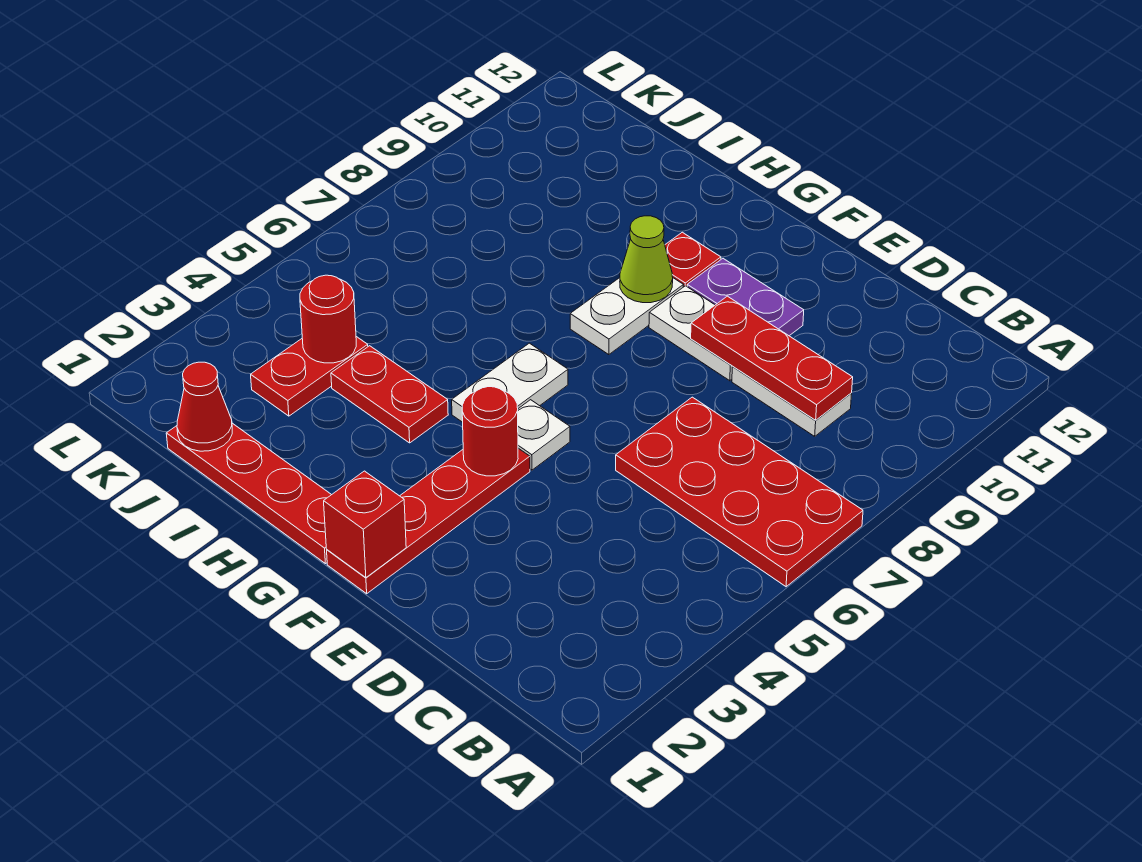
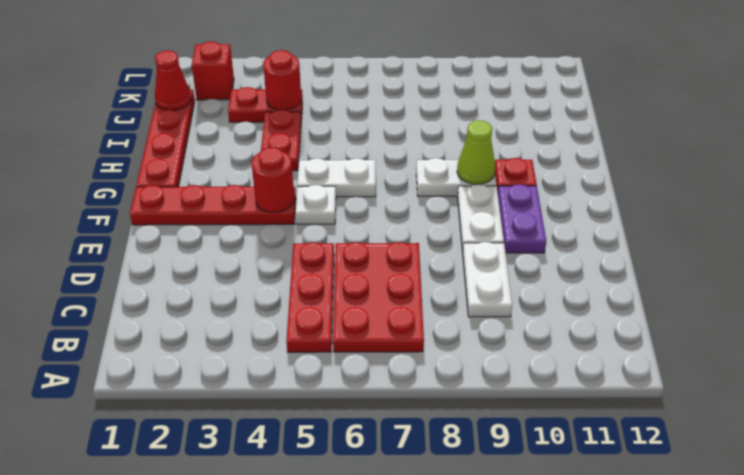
red plate A6:D7 level 1 -> red plate B6:D7 level 1
red plate C9:E9 level 2 -> red plate B5:D5 level 1
red brick F1 level 2 -> red brick K2 level 1

